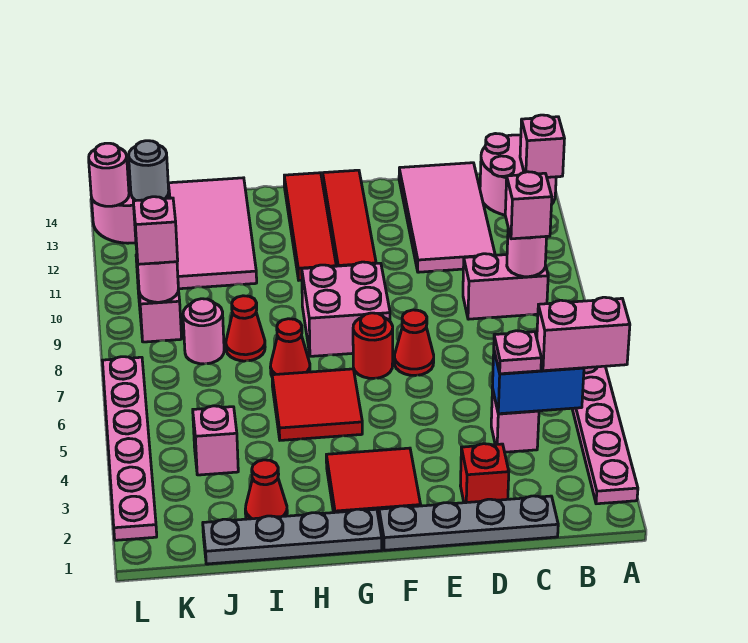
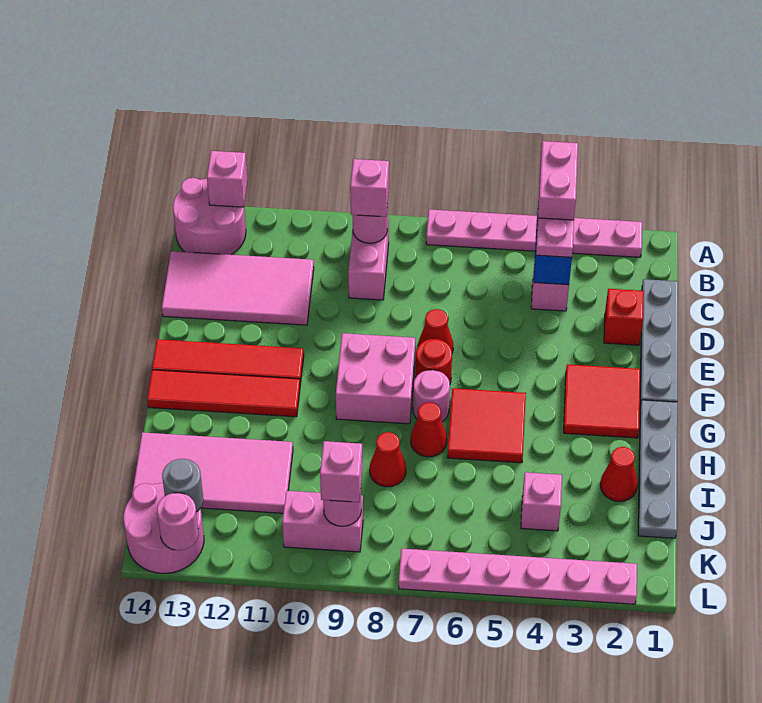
pink round brick J8 level 1 -> pink round brick G7 level 1

